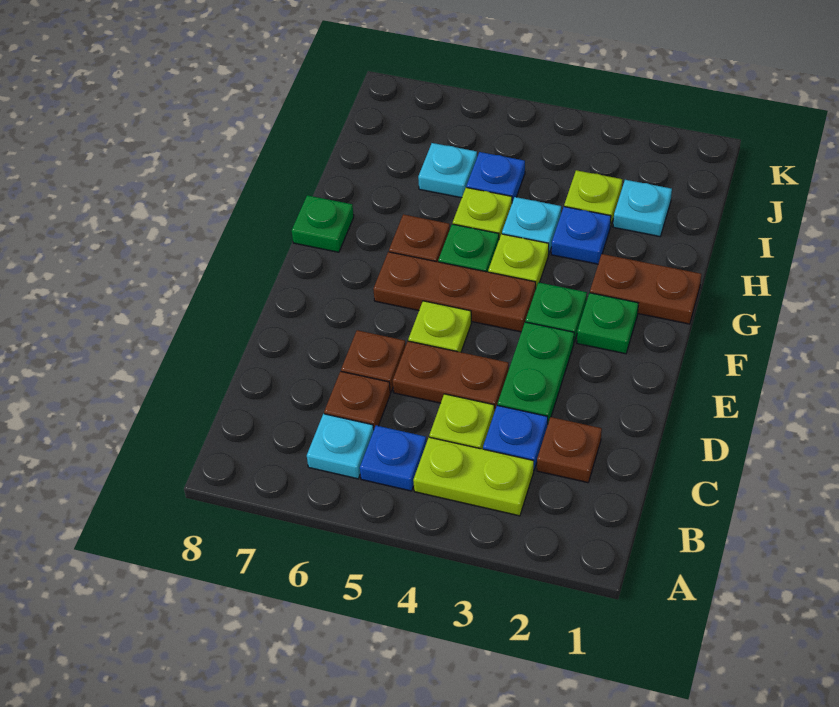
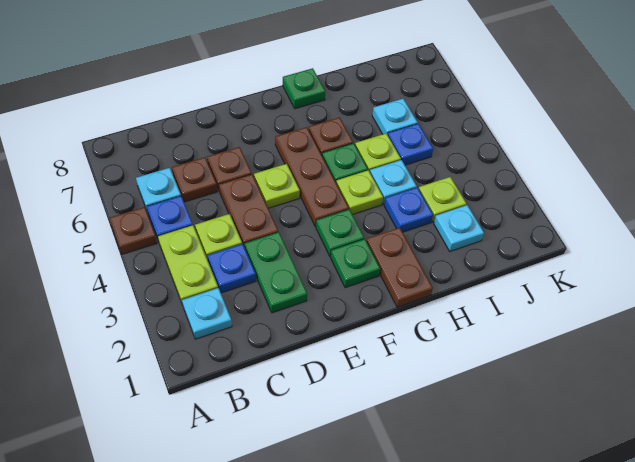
none -> cyan plate B2 level 1
brown plate C2 level 1 -> brown plate A5 level 1
green plate D3:E3 level 1 -> green plate D2:D3 level 1

